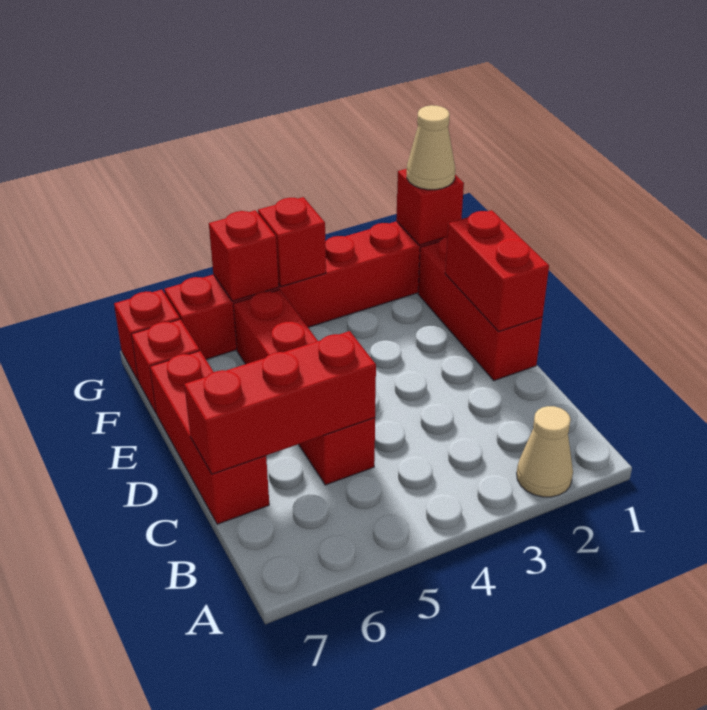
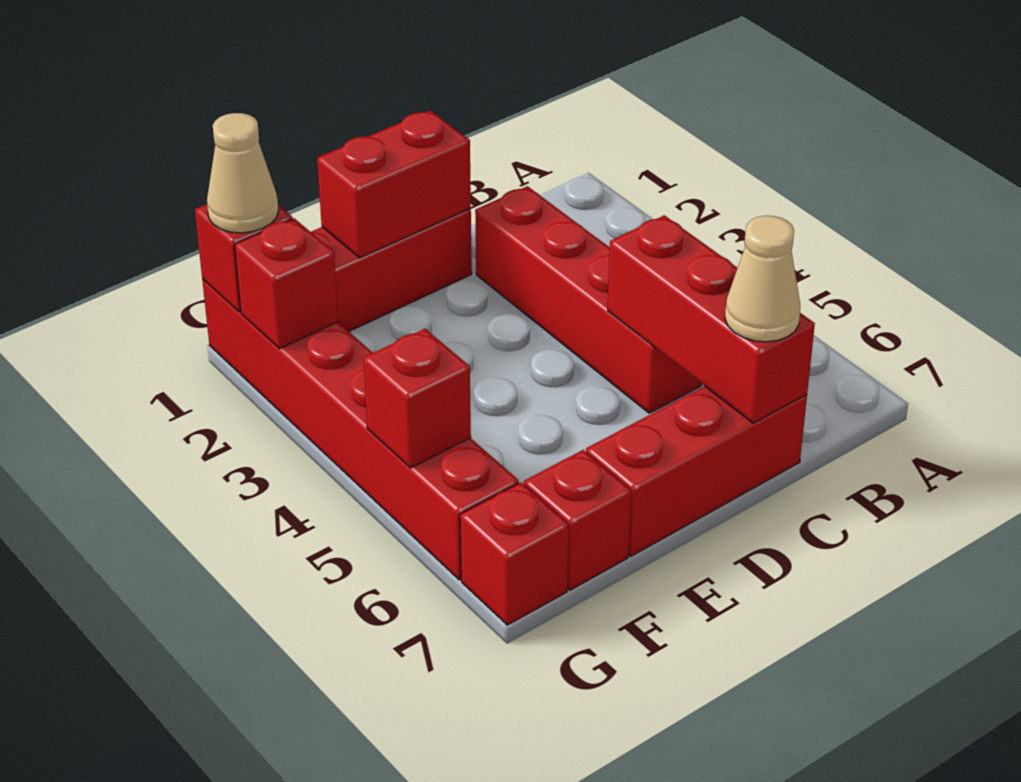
tan cone A2 level 1 -> tan cone C7 level 3
red brick C5:F5 level 1 -> red brick C2:C5 level 1
red brick G4 level 2 -> red brick G2 level 2

